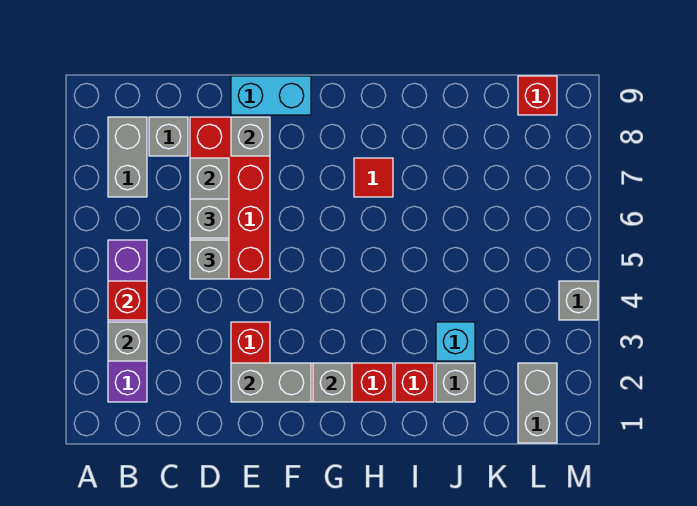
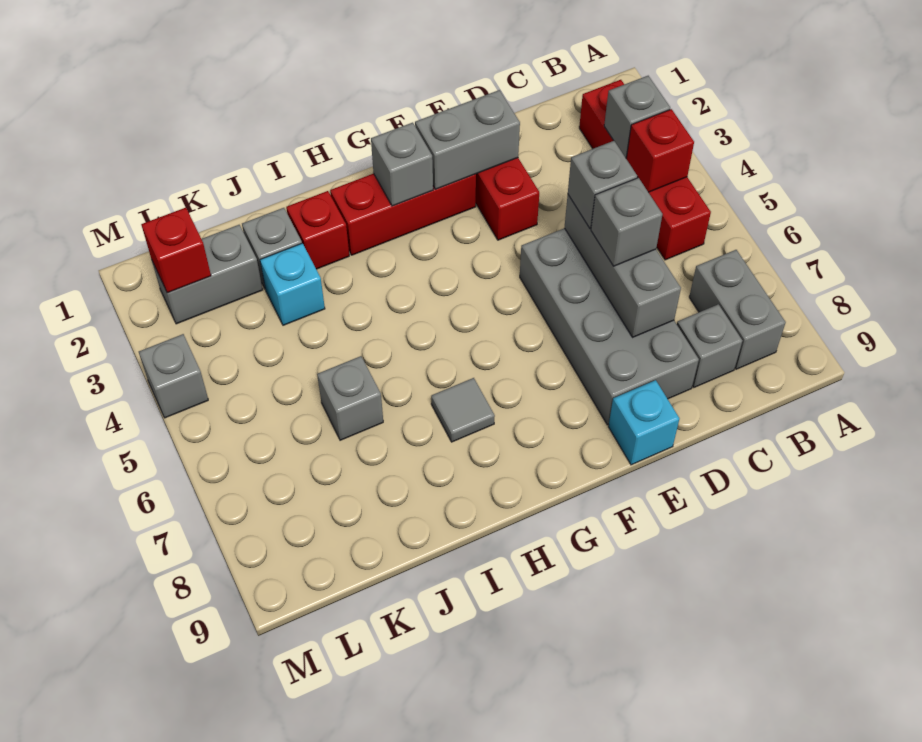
purple brick B2:B5 level 1 -> red brick B2:B5 level 1
red brick D5:E8 level 1 -> grey brick D5:E8 level 1
grey brick E8 level 2 -> grey brick J6 level 1
cyan brick E9:F9 level 1 -> cyan brick E9 level 1
red tile H7 level 1 -> grey tile H7 level 1
grey brick L1:L2 level 1 -> grey brick K2:L2 level 1
red brick L9 level 1 -> red brick L2 level 2

